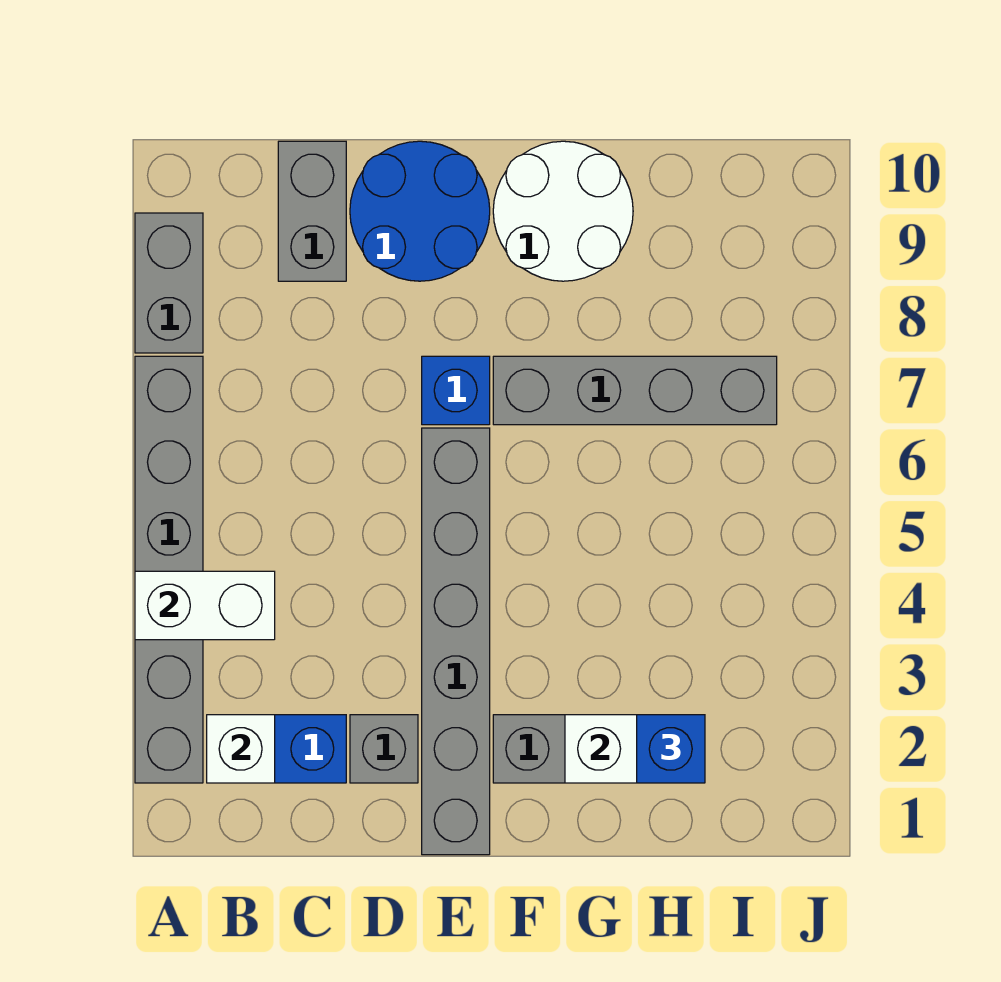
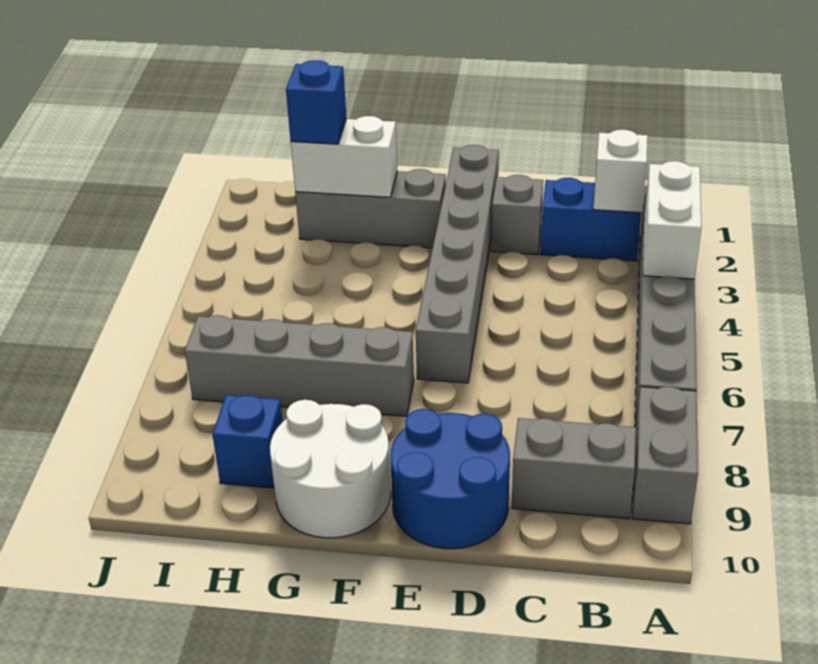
white brick A4:B4 level 2 -> white brick A3:A4 level 2
grey brick C9:C10 level 1 -> grey brick B9:C9 level 1
blue brick E7 level 1 -> blue brick H9 level 1

